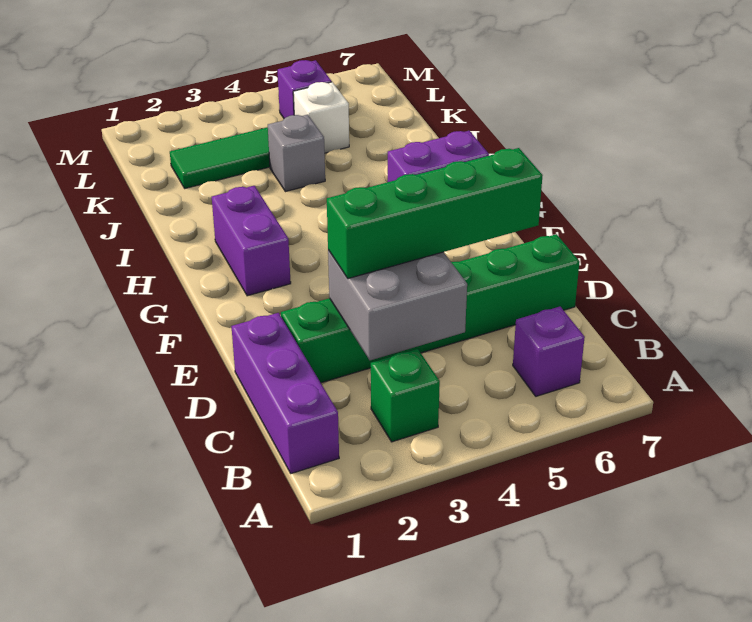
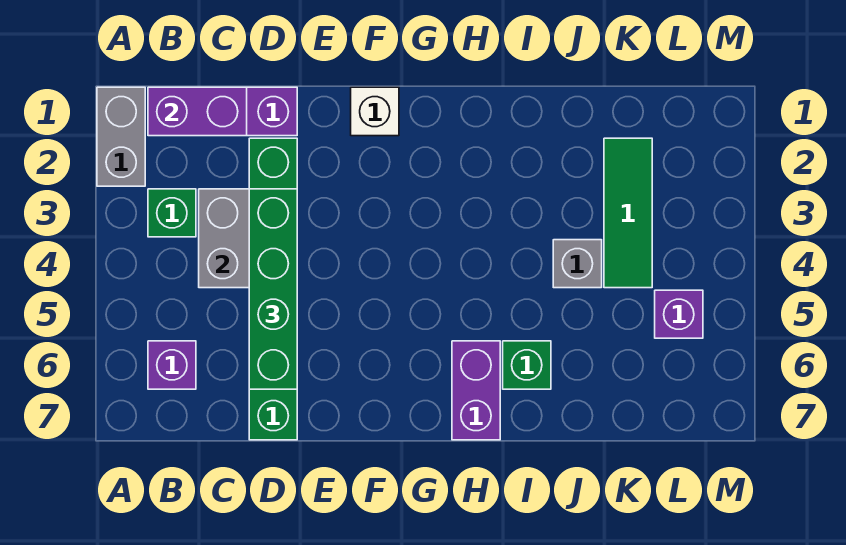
none -> grey brick A1:A2 level 1
purple brick G2:H2 level 1 -> purple brick B1:C1 level 2
none -> green brick I6 level 1
white brick K5 level 1 -> white brick F1 level 1

